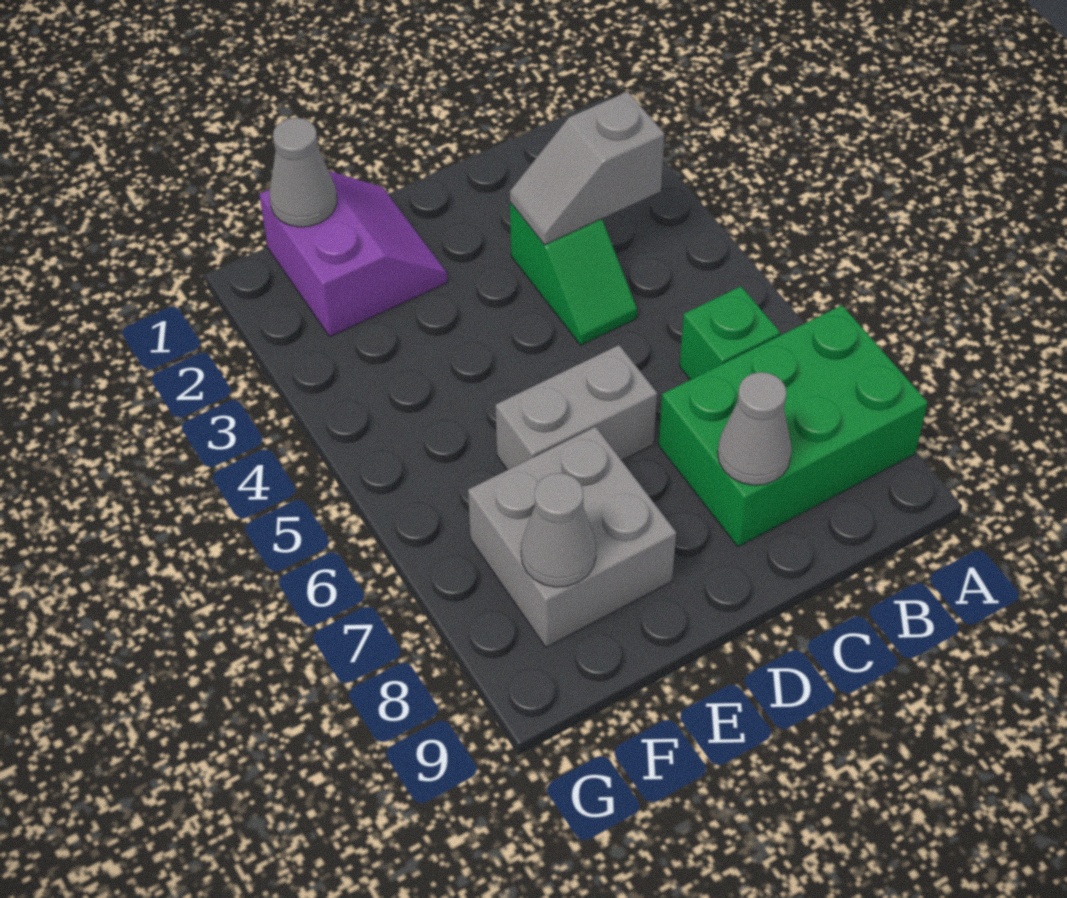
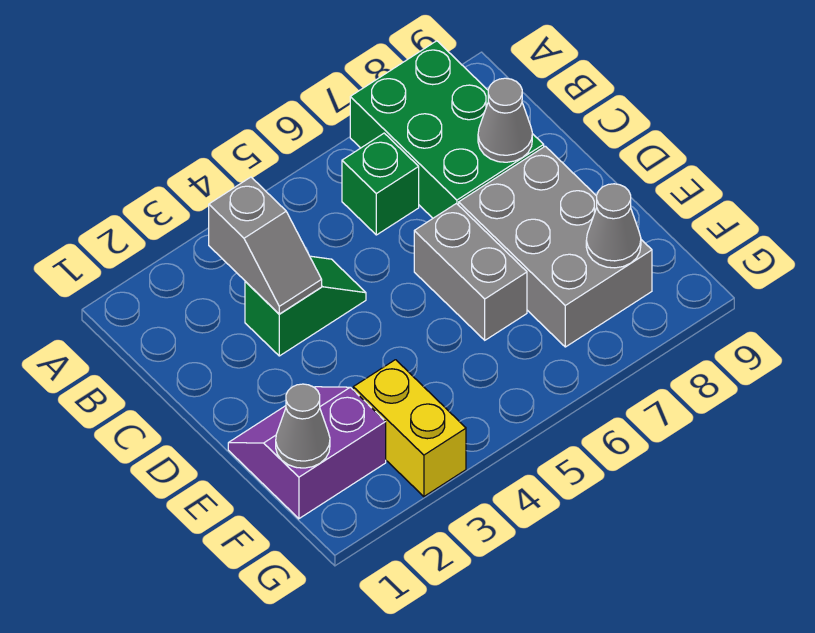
grey brick E7:F8 level 1 -> grey brick D7:F8 level 1
none -> yellow brick F3:G3 level 1

